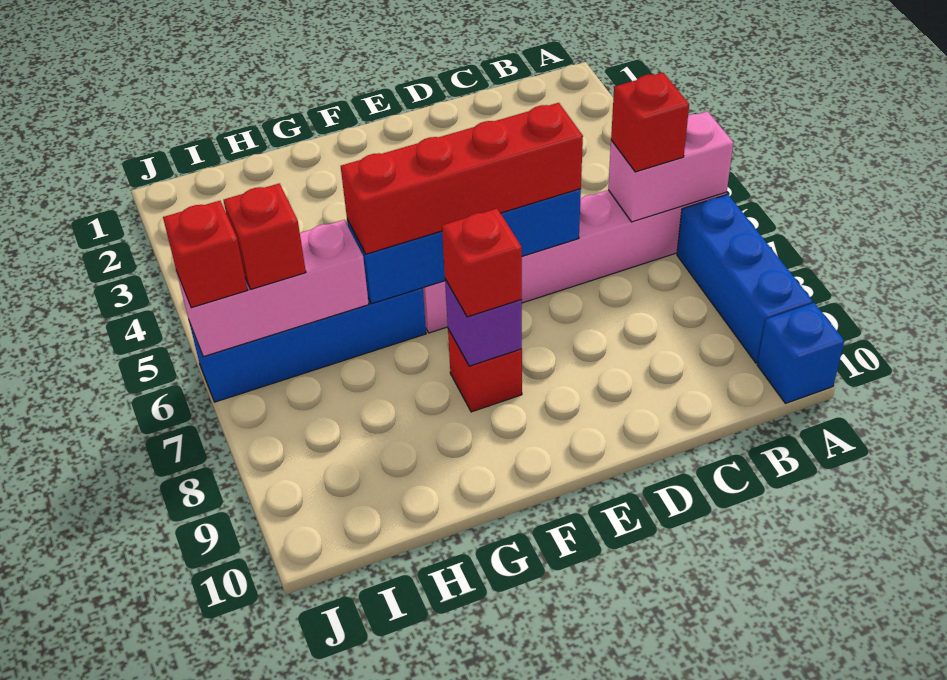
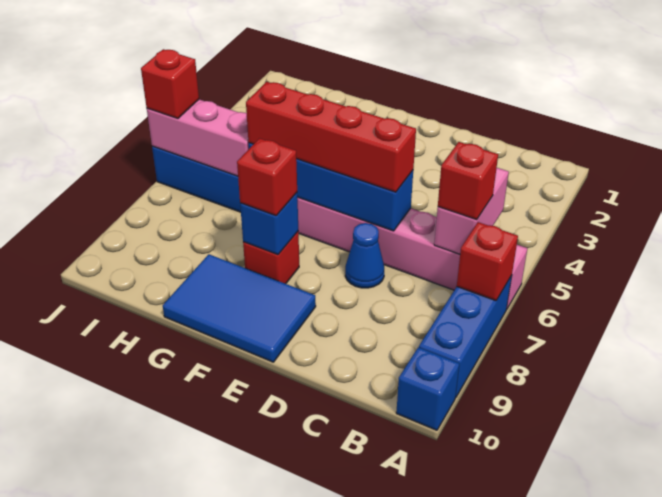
pink brick A6:B6 level 2 -> pink brick B5:B6 level 2
none -> blue cone D7 level 1
none -> blue tile E9:G10 level 1
purple brick F8 level 2 -> blue brick F8 level 2
red brick I6 level 3 -> red brick A7 level 2

